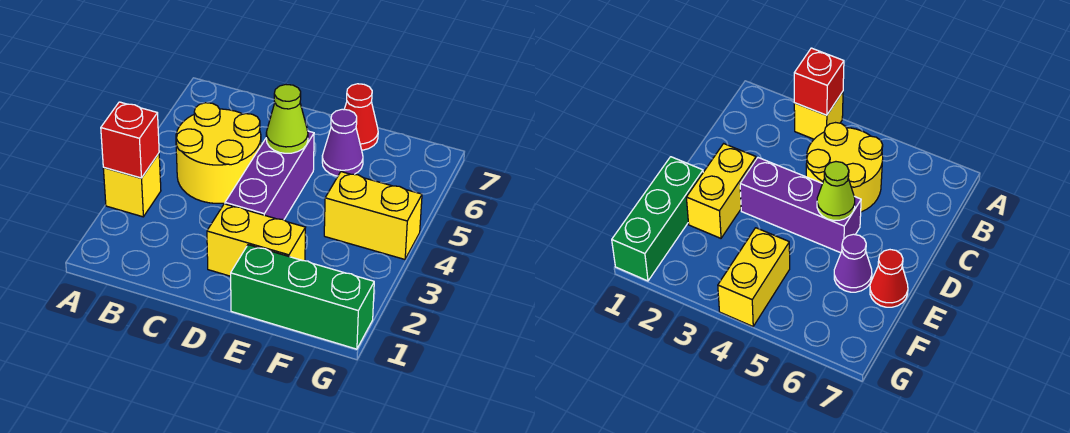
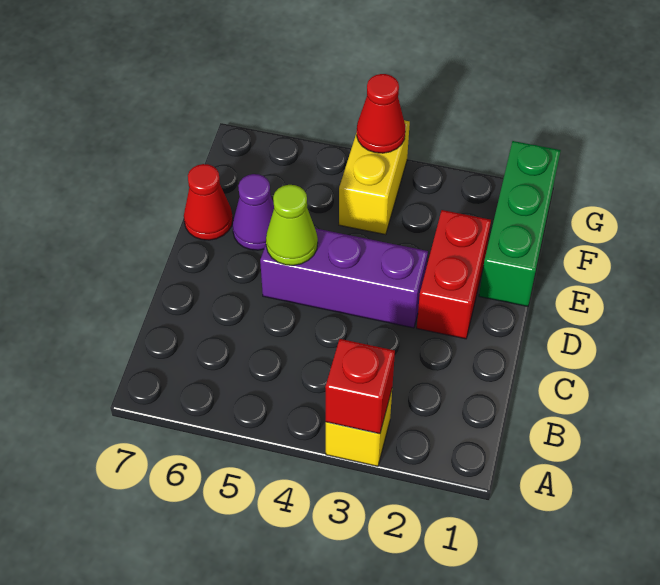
yellow round brick B4:C5 level 1 -> none
yellow brick D2:E2 level 1 -> red brick D2:E2 level 1
none -> red cone G4 level 2

